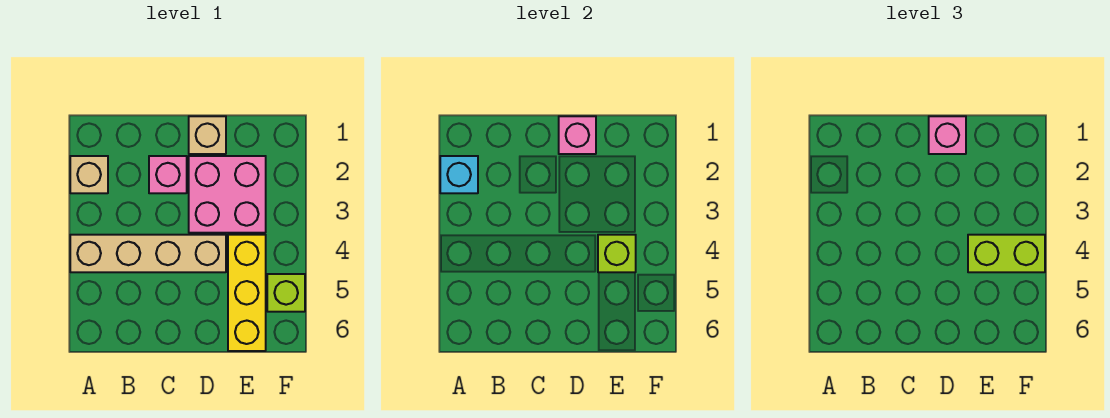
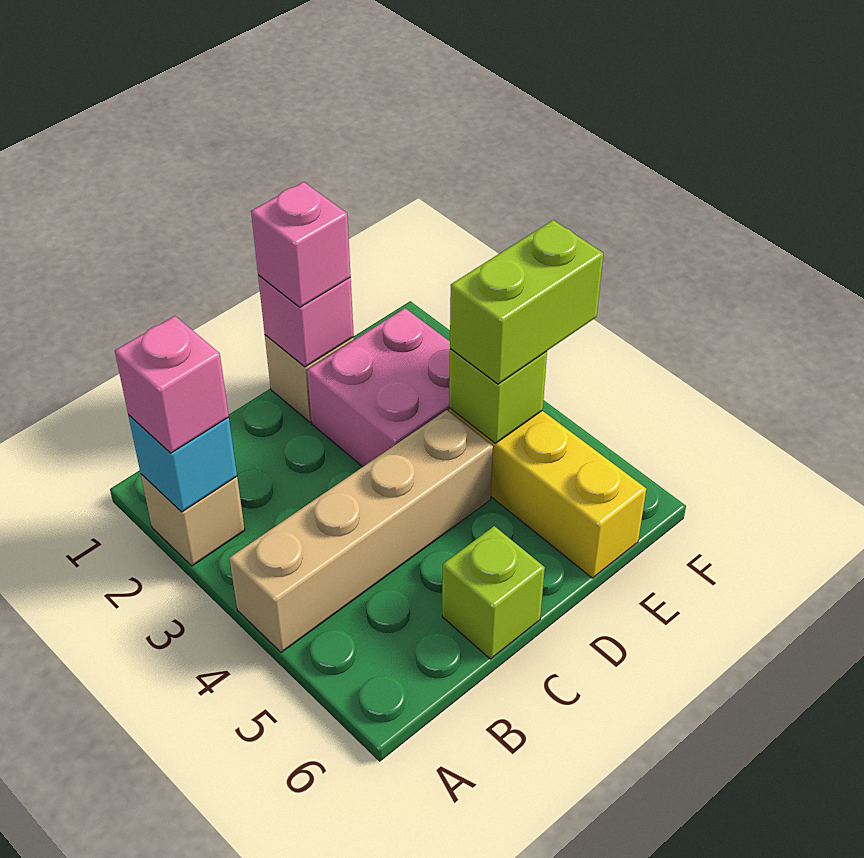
pink brick C2 level 1 -> pink brick A2 level 3
lime brick F5 level 1 -> lime brick C6 level 1

